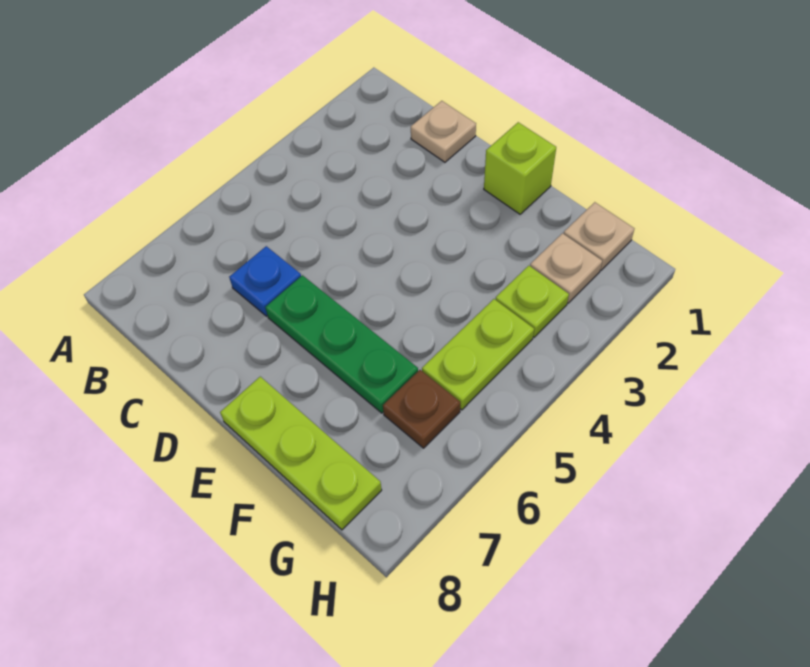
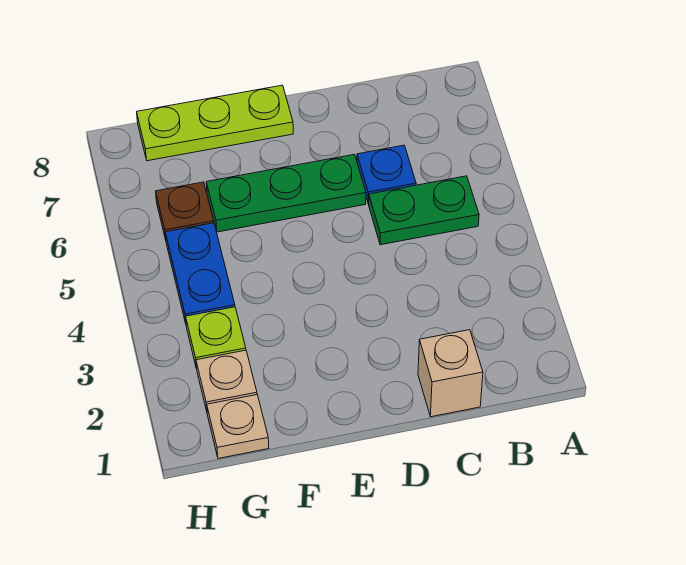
none -> green plate B5:C5 level 1
tan plate C1 level 1 -> tan brick C1 level 1
lime brick E1 level 1 -> none
lime plate G4:G5 level 1 -> blue plate G4:G5 level 1

